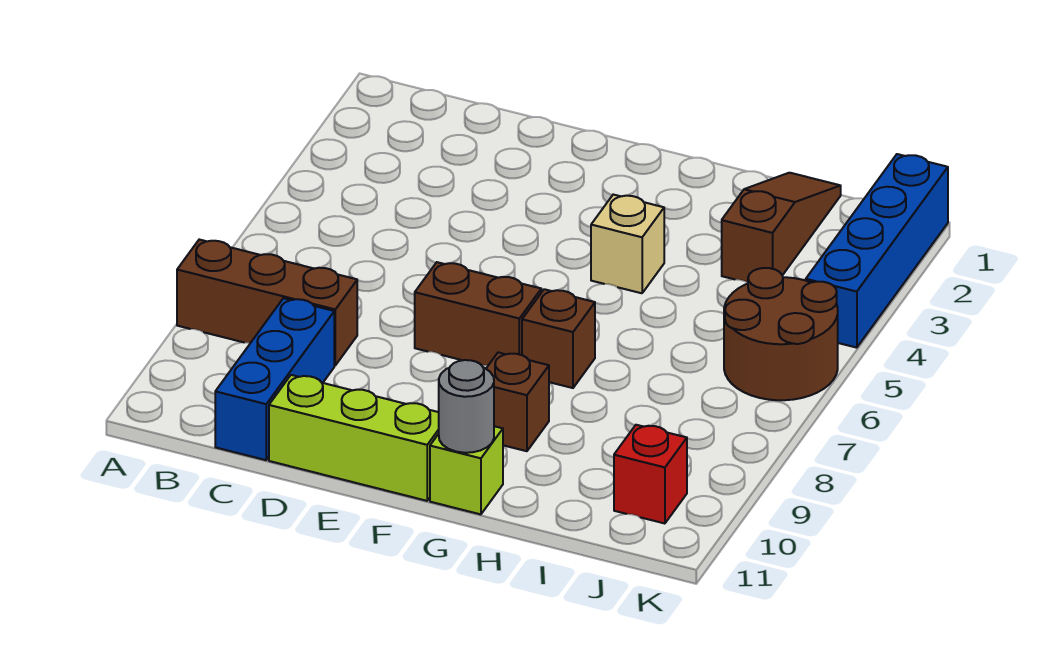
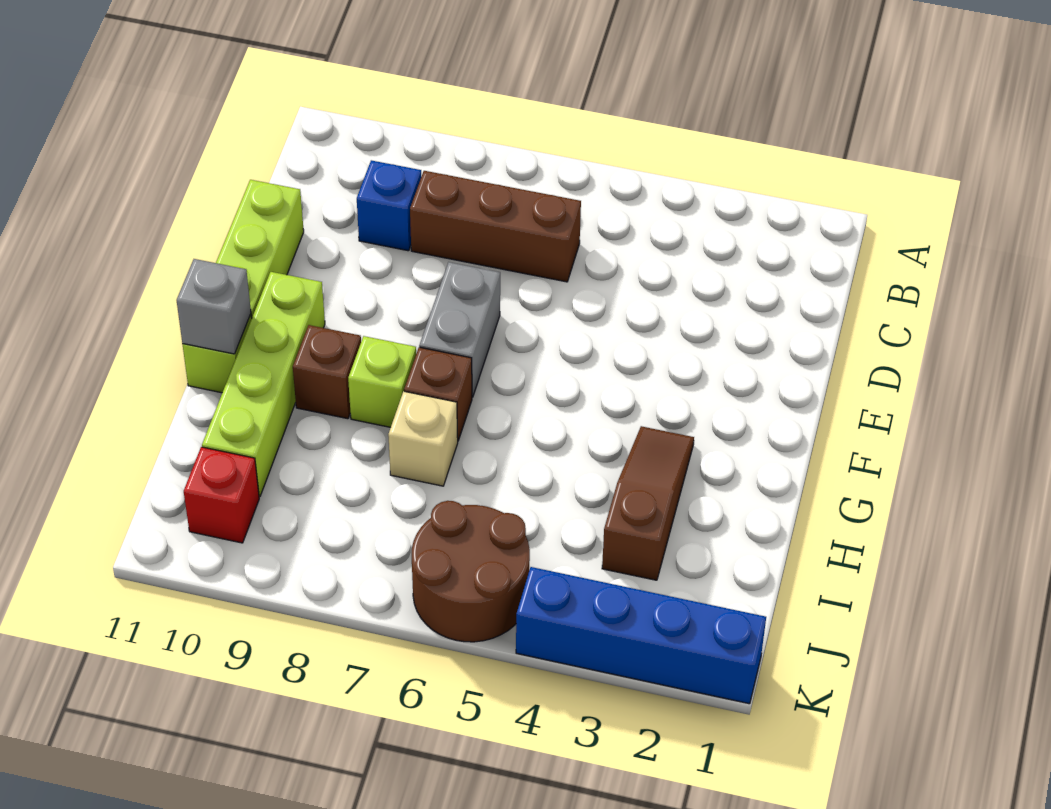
brown brick A8:C8 level 1 -> brown brick C6:C8 level 1
blue brick C9:C11 level 1 -> blue brick C9 level 1
brown brick E7:F7 level 1 -> grey brick E7:F7 level 1
none -> lime brick F10:I10 level 1
tan brick G4 level 1 -> tan brick H7 level 1
none -> lime brick G8 level 1
grey round brick G11 level 2 -> grey brick G11 level 2
brown slope I1:I3 level 1 top 3 -> brown slope G3:I3 level 1 top I

